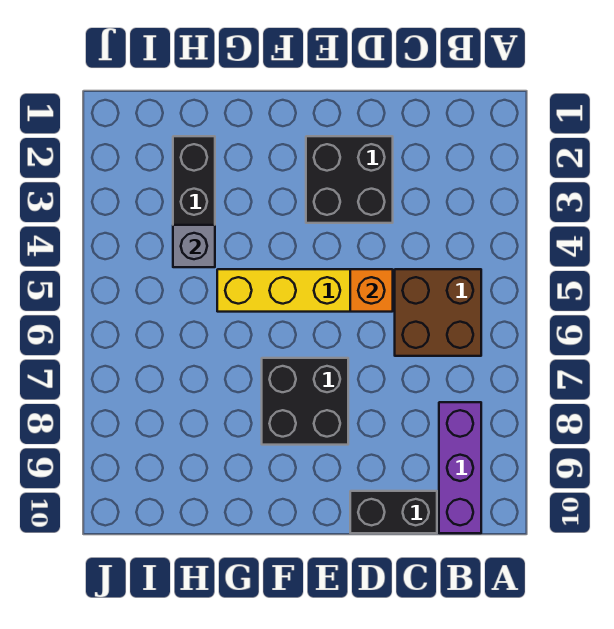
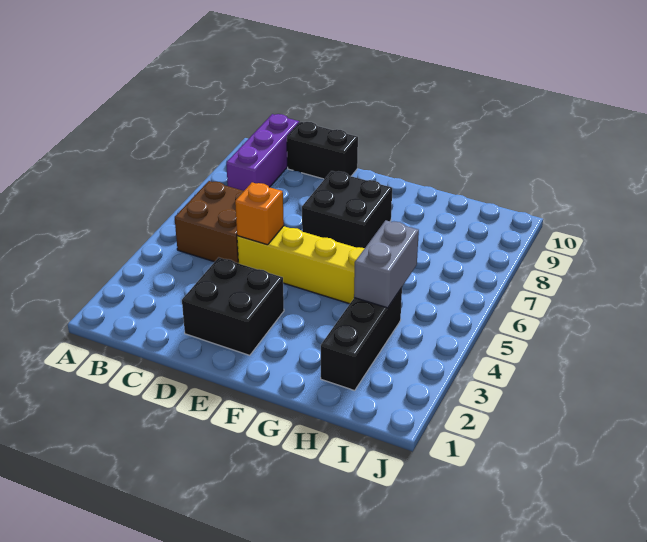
grey brick H4 level 2 -> grey brick H4:H5 level 2

